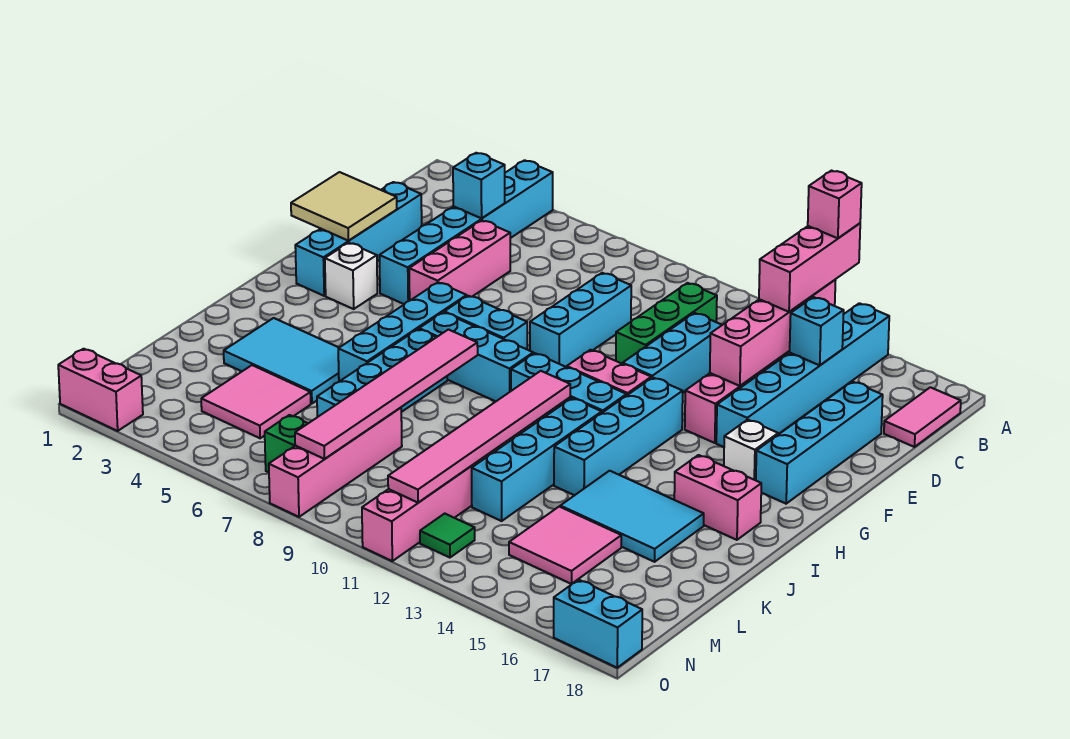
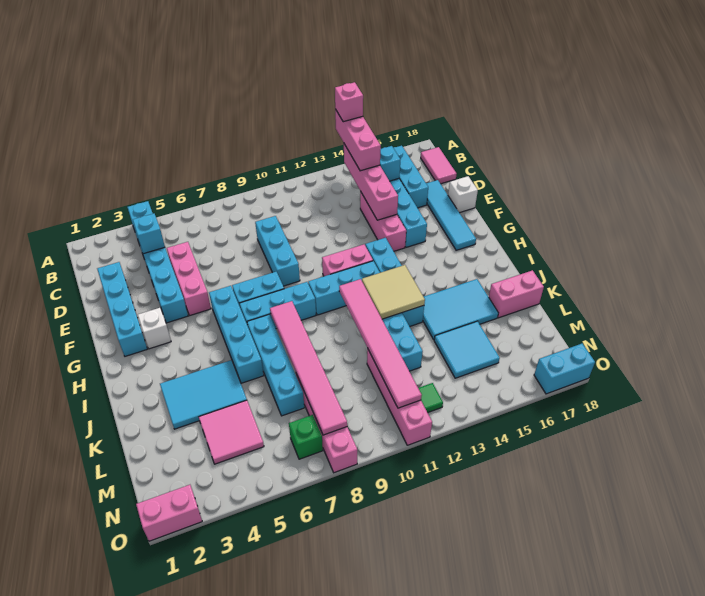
green brick C11:E11 level 1 -> none
cyan brick D12:F12 level 1 -> cyan brick B16:D16 level 1
cyan brick D17:G17 level 1 -> cyan tile D17:G17 level 1
tan tile E1:F2 level 2 -> tan tile I12:J13 level 2
white brick G16 level 1 -> white brick E18 level 1
pink brick I16:I17 level 1 -> pink brick K17:K18 level 1
pink tile L14:M15 level 1 -> cyan tile L14:M15 level 1

